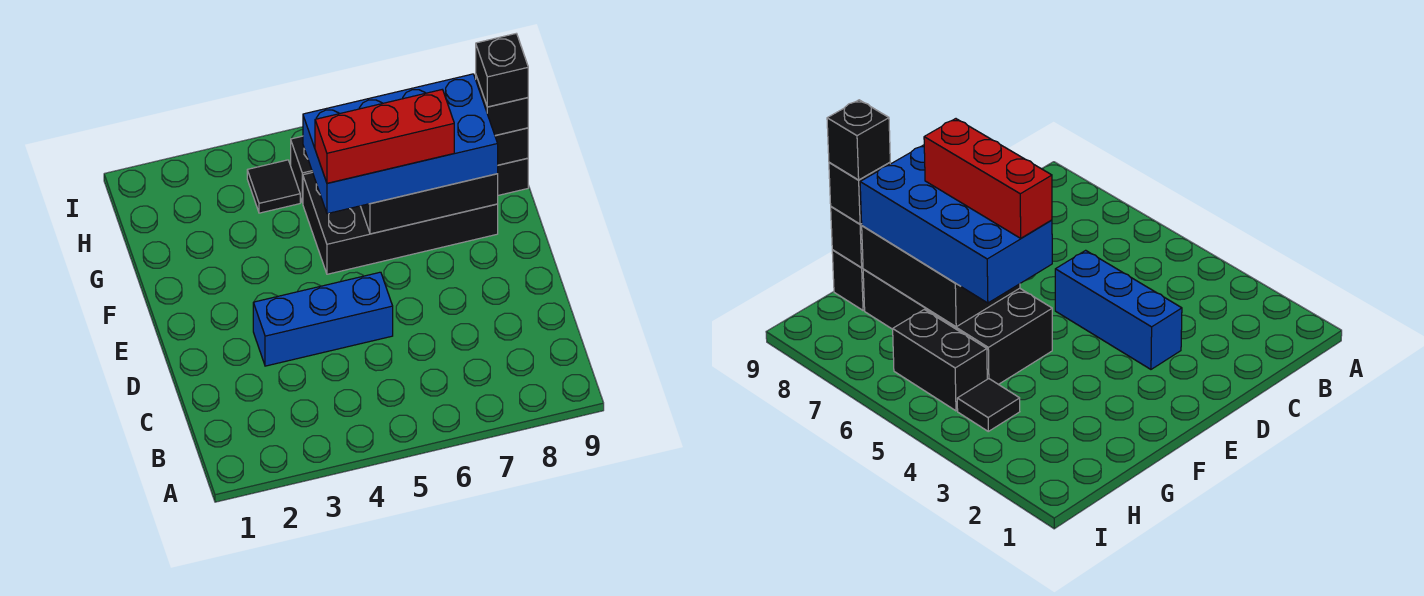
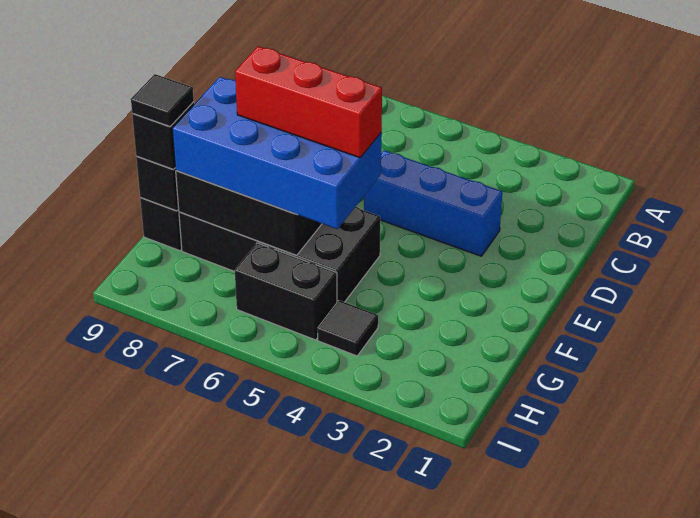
black brick G9 level 4 -> black tile G9 level 4

